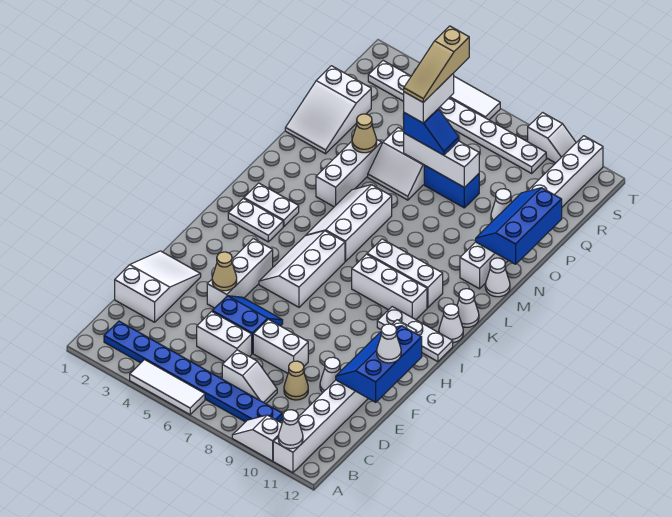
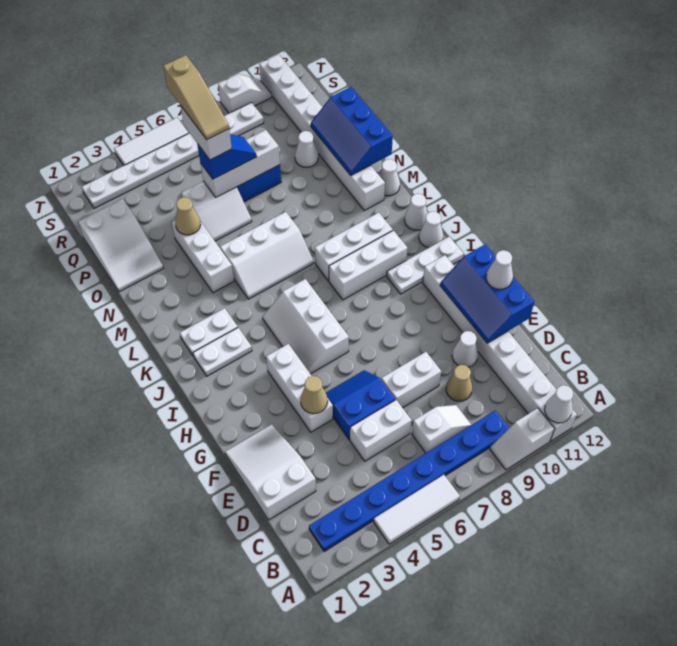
white slope K5:M6 level 1 top 6 -> white slope L5:M7 level 1 top M

